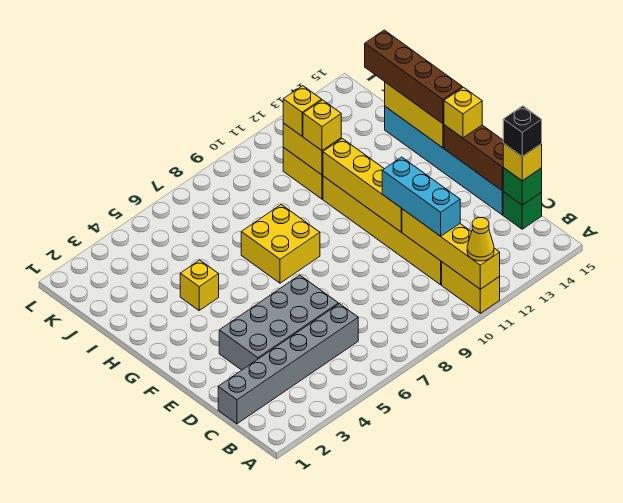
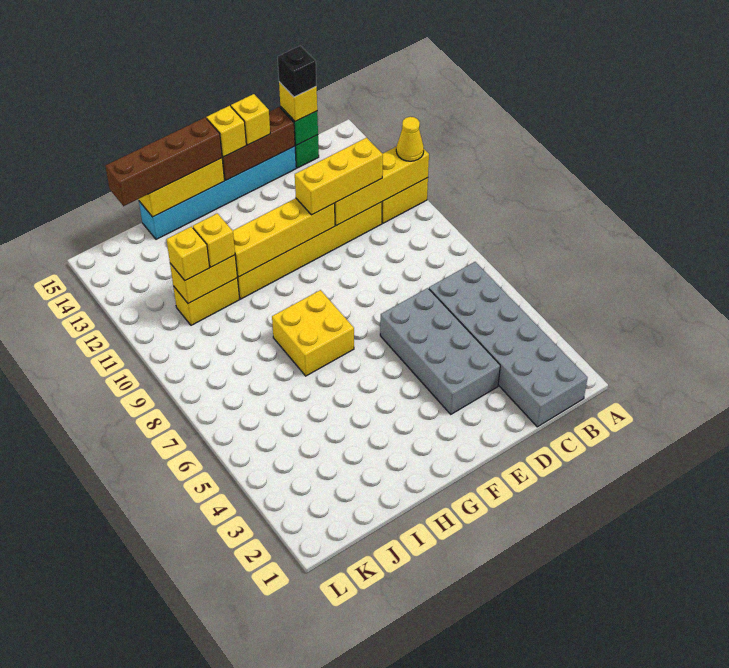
grey brick C1:C6 level 1 -> grey brick B1:C6 level 1
cyan brick C11:E11 level 3 -> yellow brick C11:E11 level 3
yellow brick H4 level 1 -> yellow brick E15 level 3

